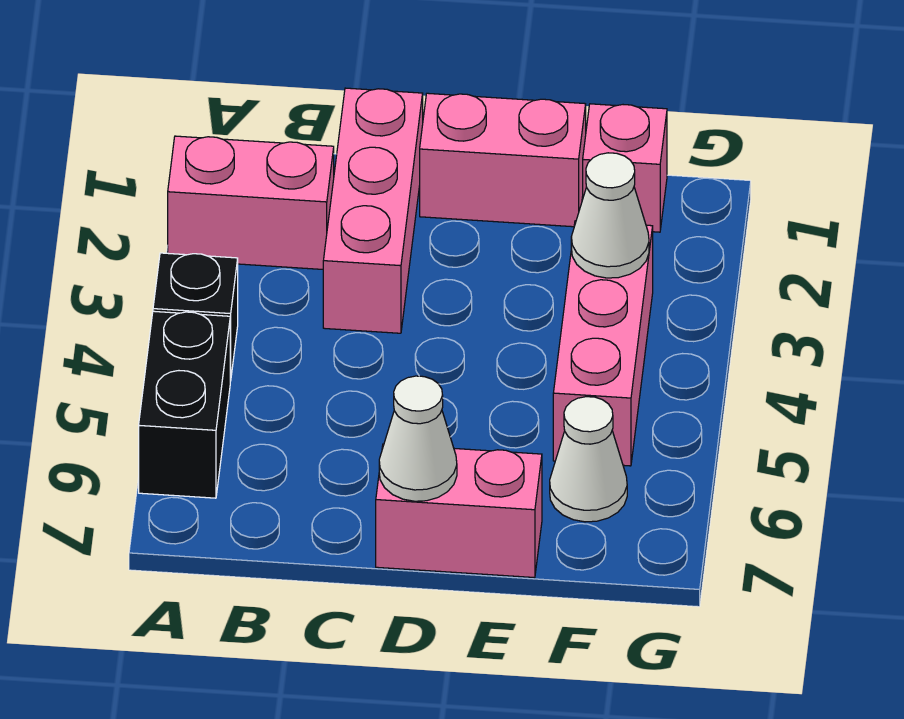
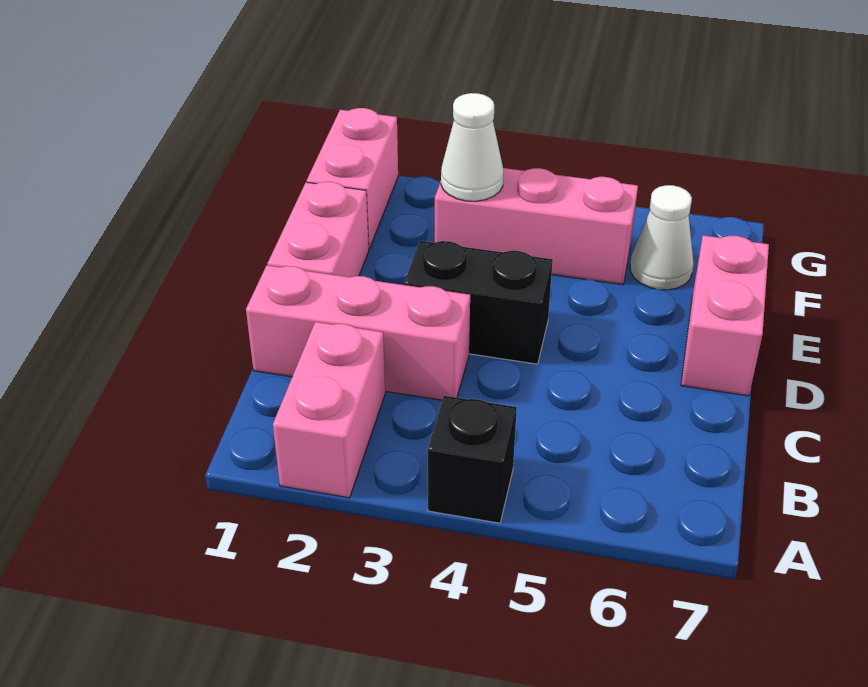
black brick A5:A6 level 1 -> black brick D3:D4 level 1
white cone D7 level 2 -> none
pink brick F1 level 1 -> pink brick F1:G1 level 1

